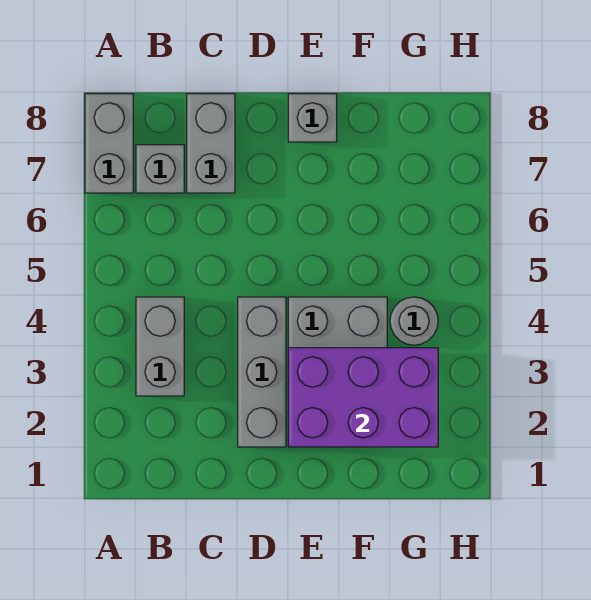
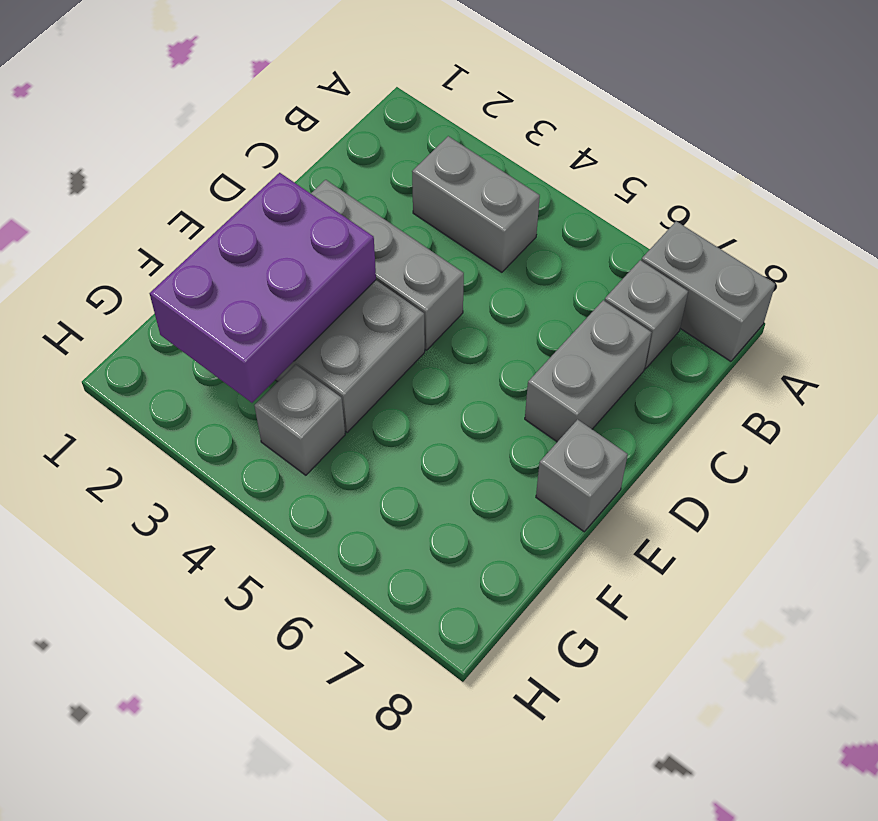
grey brick C7:C8 level 1 -> grey brick C7:D7 level 1
grey round brick G4 level 1 -> grey brick G4 level 1

